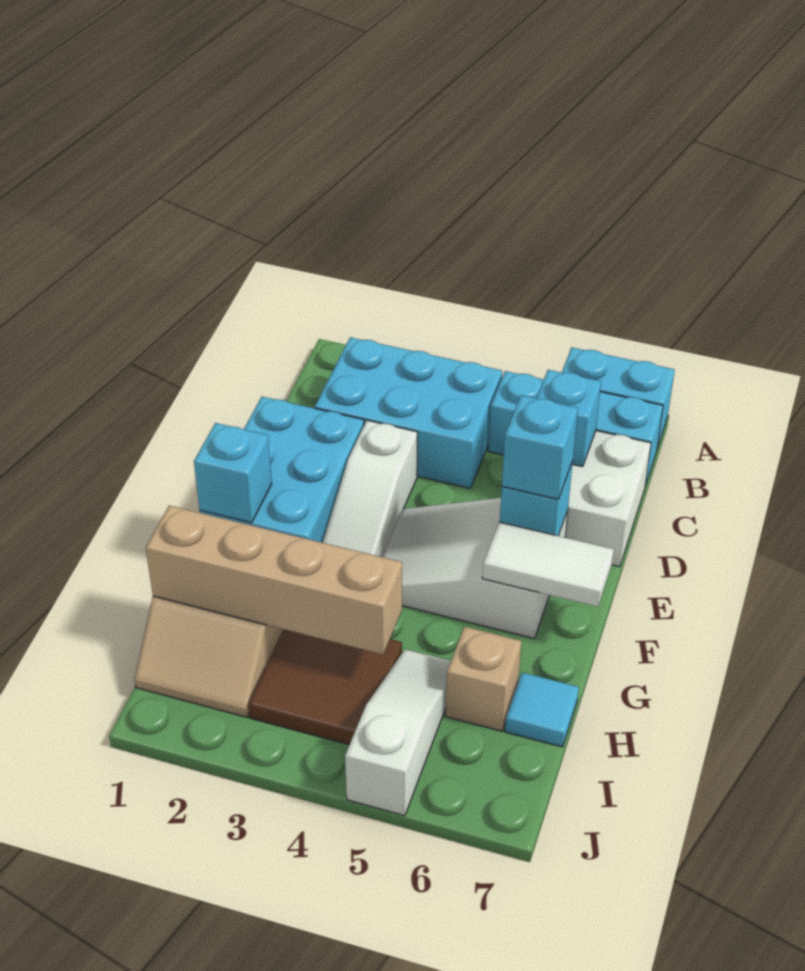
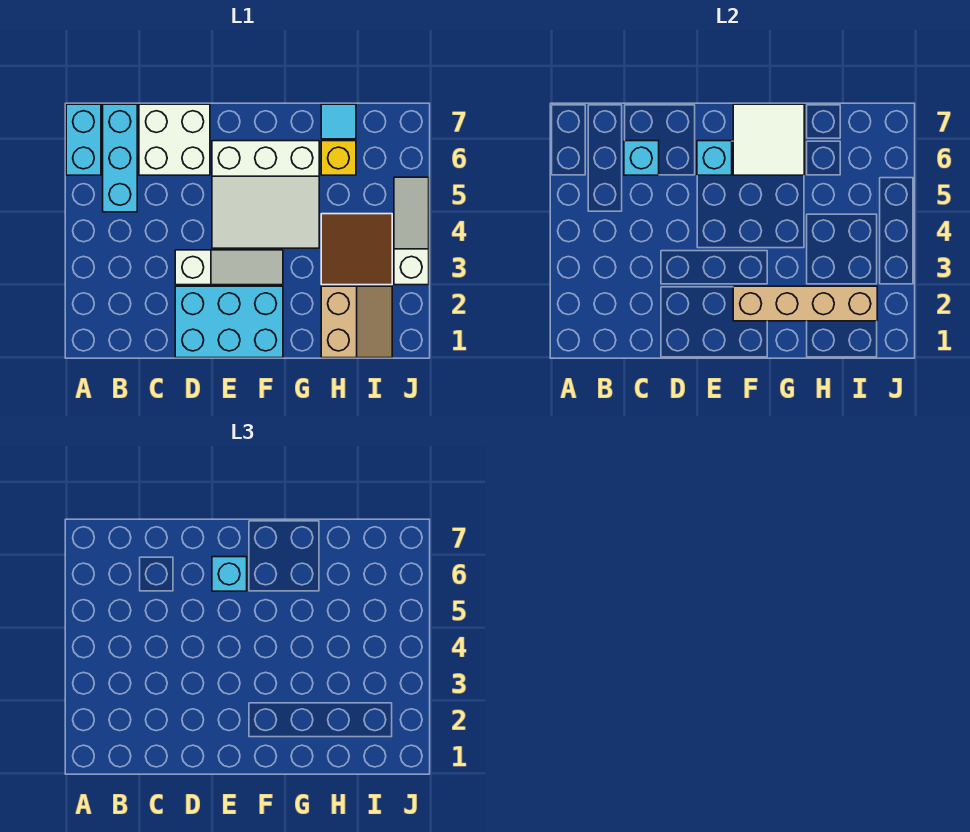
cyan brick B2:C4 level 1 -> none
white slope E4:F6 level 1 top 6 -> white slope E4:G6 level 1 top 6
cyan brick F1 level 2 -> none
white tile F6:F7 level 2 -> white tile F6:G7 level 2
tan brick H1:H4 level 2 -> tan brick F2:I2 level 2
white slope H5:J5 level 1 top J -> white slope J3:J5 level 1 top 3
tan brick H6 level 1 -> yellow brick H6 level 1

